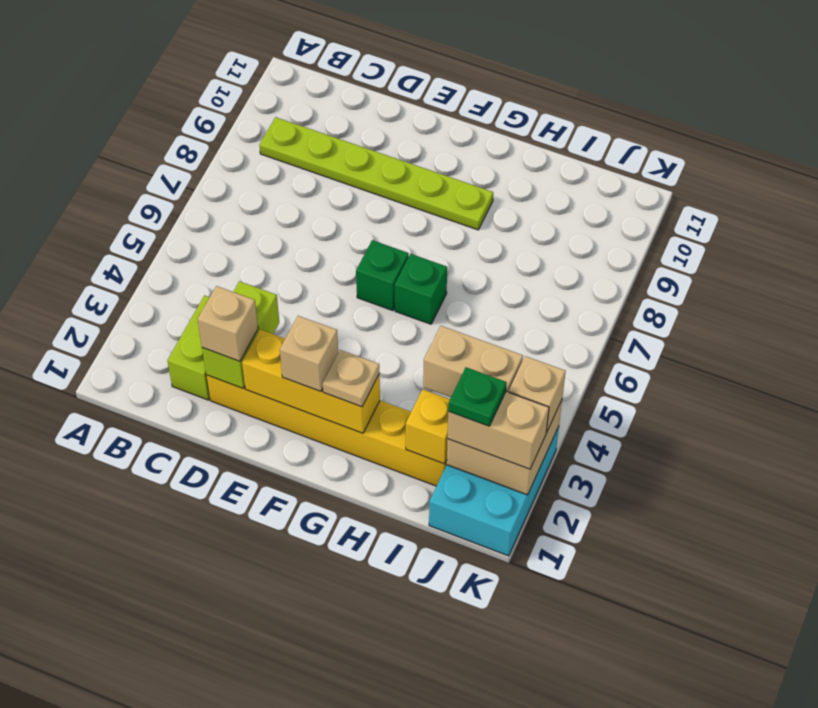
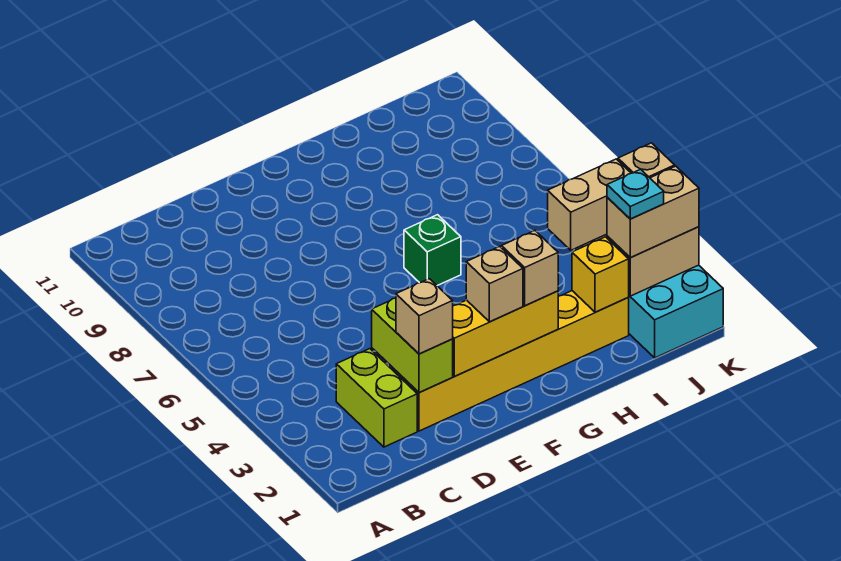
lime plate B9:G9 level 1 -> none
green brick F6 level 1 -> none
tan plate G2 level 3 -> tan brick G2 level 3
green plate J2 level 4 -> cyan plate J2 level 4

